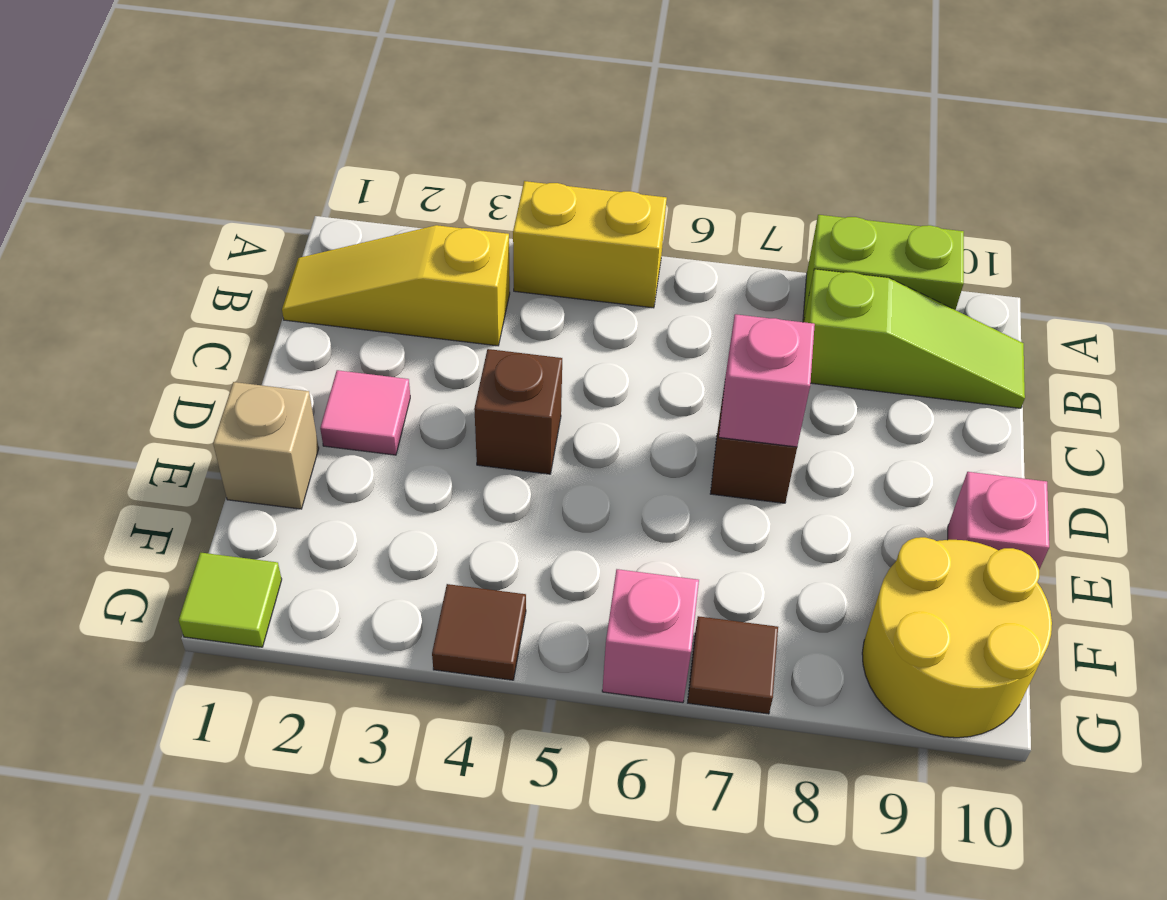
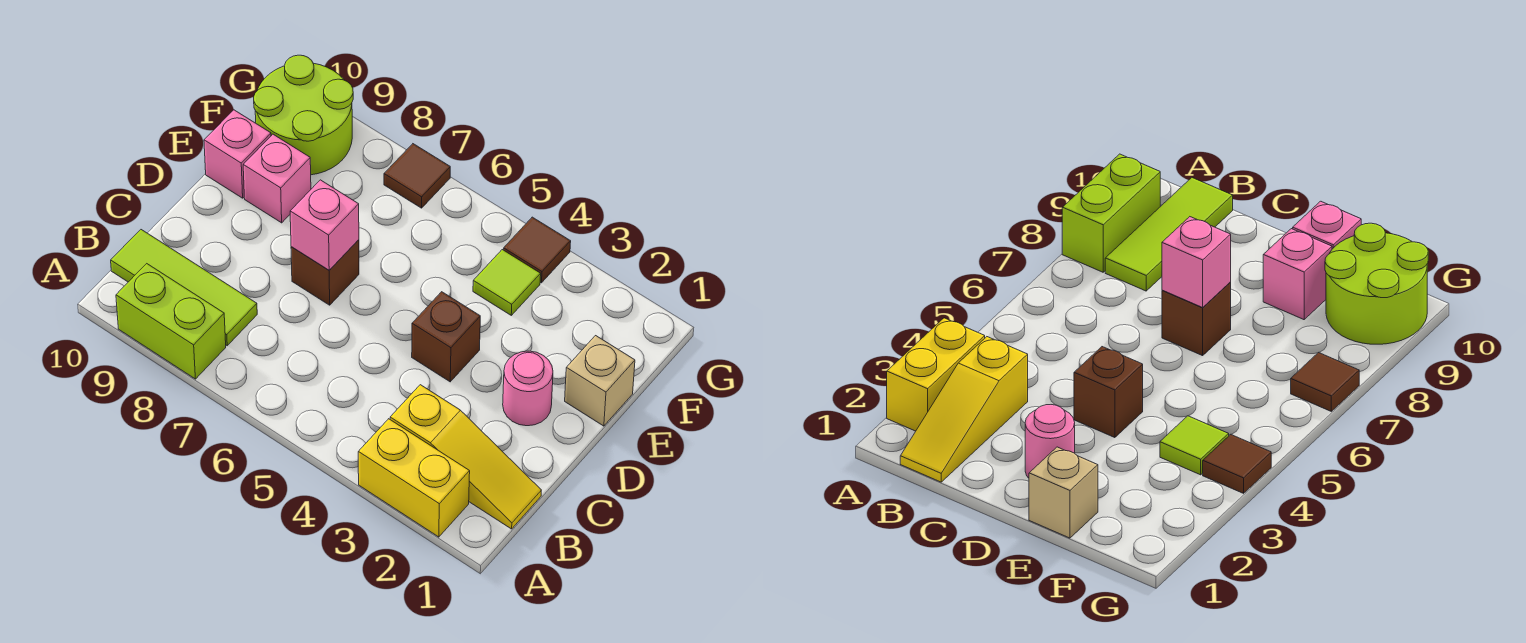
yellow brick A4:A5 level 1 -> yellow brick A2:A3 level 1
lime slope B8:B10 level 1 top 8 -> lime tile B8:B10 level 1
pink tile D2 level 1 -> pink round brick D2 level 1
yellow round brick F9:G10 level 1 -> lime round brick F9:G10 level 1
lime tile G1 level 1 -> lime tile F4 level 1
pink brick G6 level 1 -> pink brick E9 level 1

